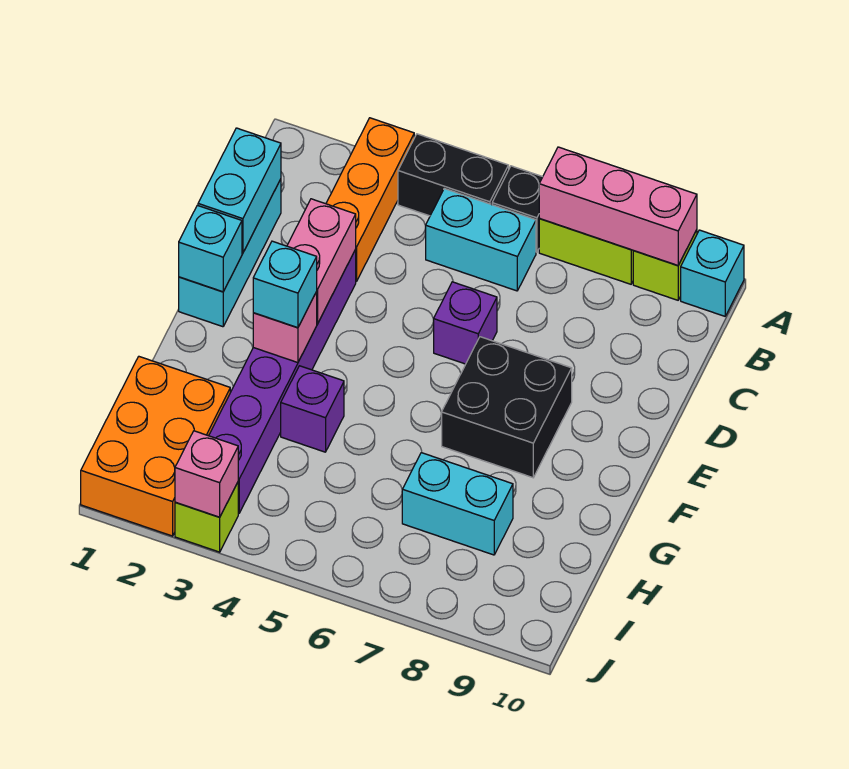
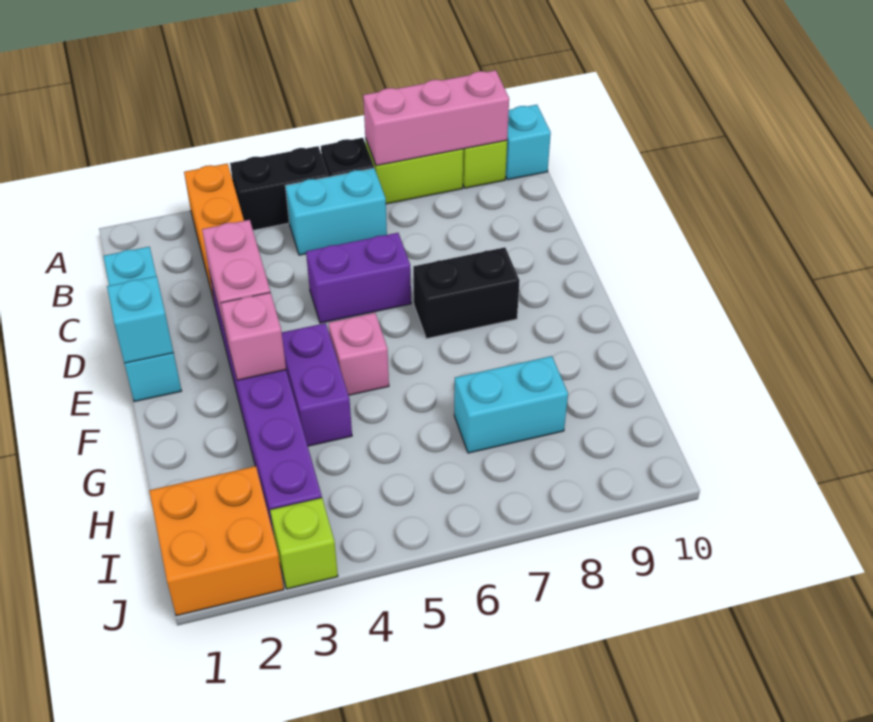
cyan brick C1:D1 level 2 -> none
purple brick D6 level 1 -> purple brick D5:D6 level 1
black brick E7:F8 level 1 -> black brick E7:E8 level 1
cyan brick F3 level 3 -> none
purple brick G4 level 1 -> purple brick F4:G4 level 1
orange brick H1:J2 level 1 -> orange brick I1:J2 level 1
pink brick J3 level 2 -> pink brick F5 level 1

